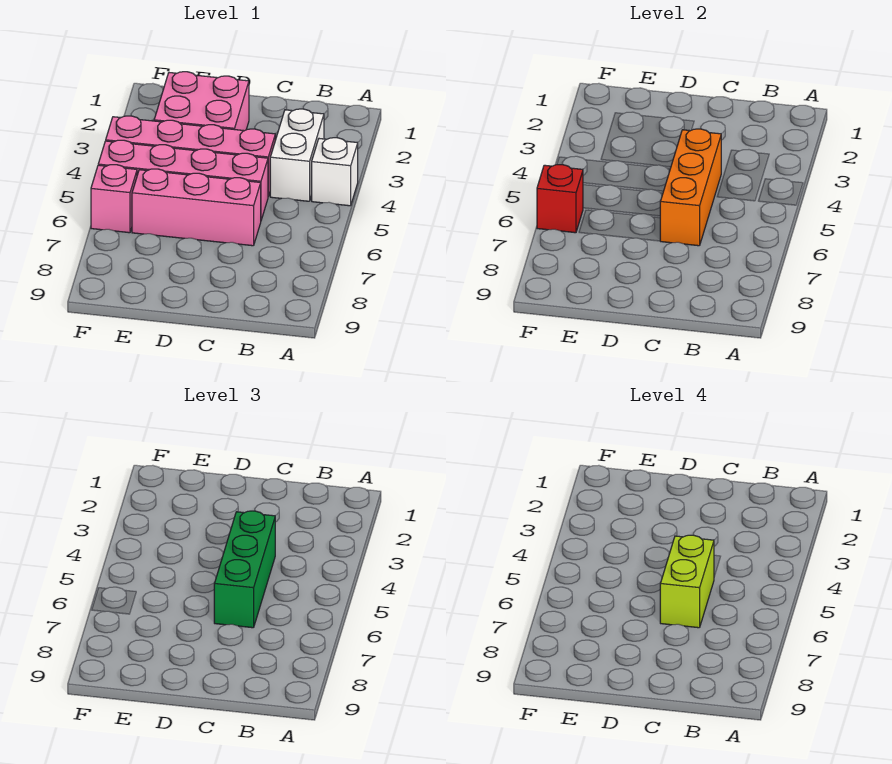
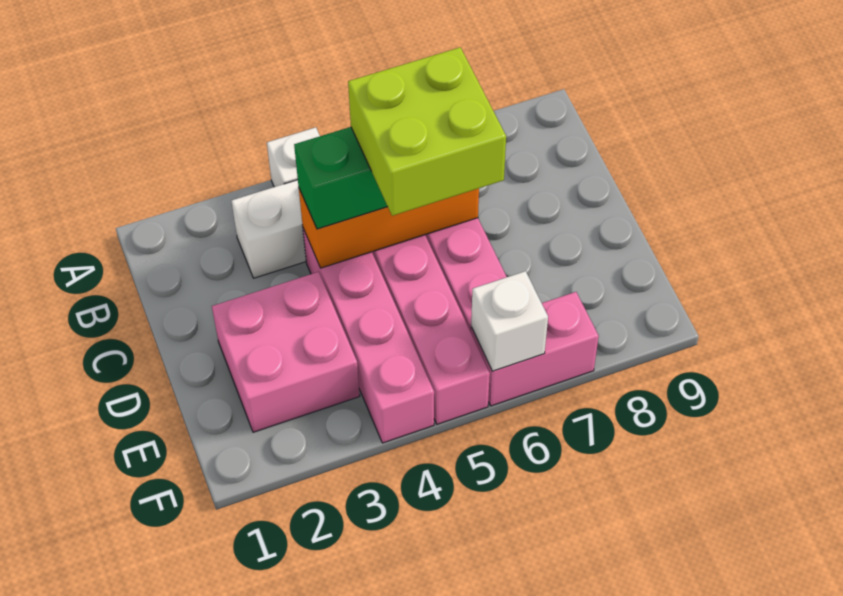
lime brick C5:C6 level 4 -> lime brick C5:D6 level 4
pink brick F6 level 1 -> pink brick F6:F7 level 1
red brick F6 level 2 -> white brick F6 level 2

